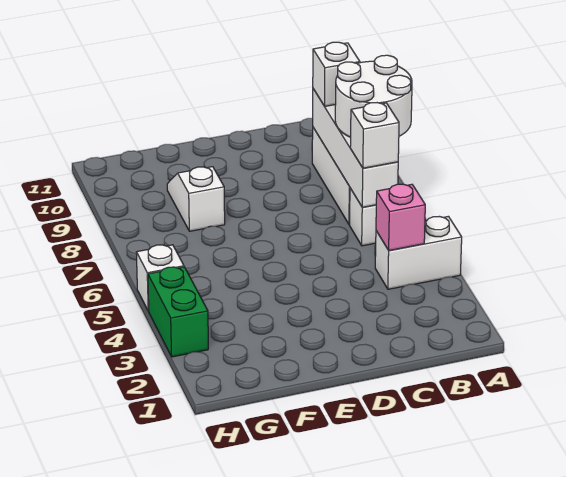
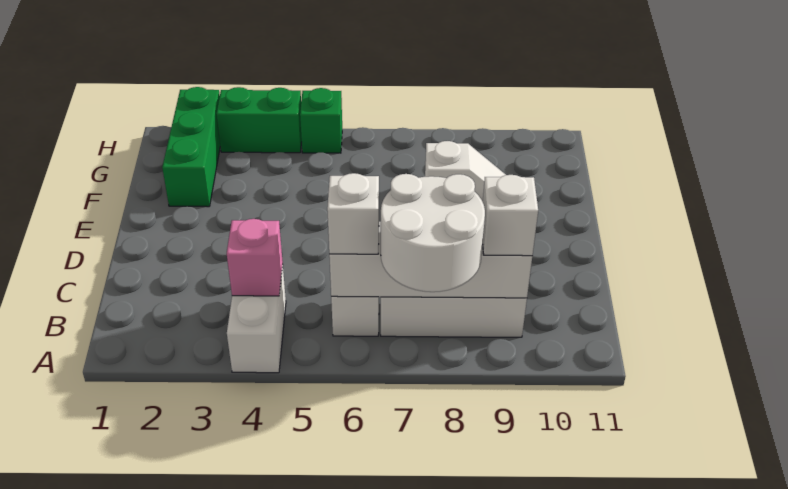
none -> green brick F2:H2 level 1
white brick H5 level 1 -> green brick H5 level 1

